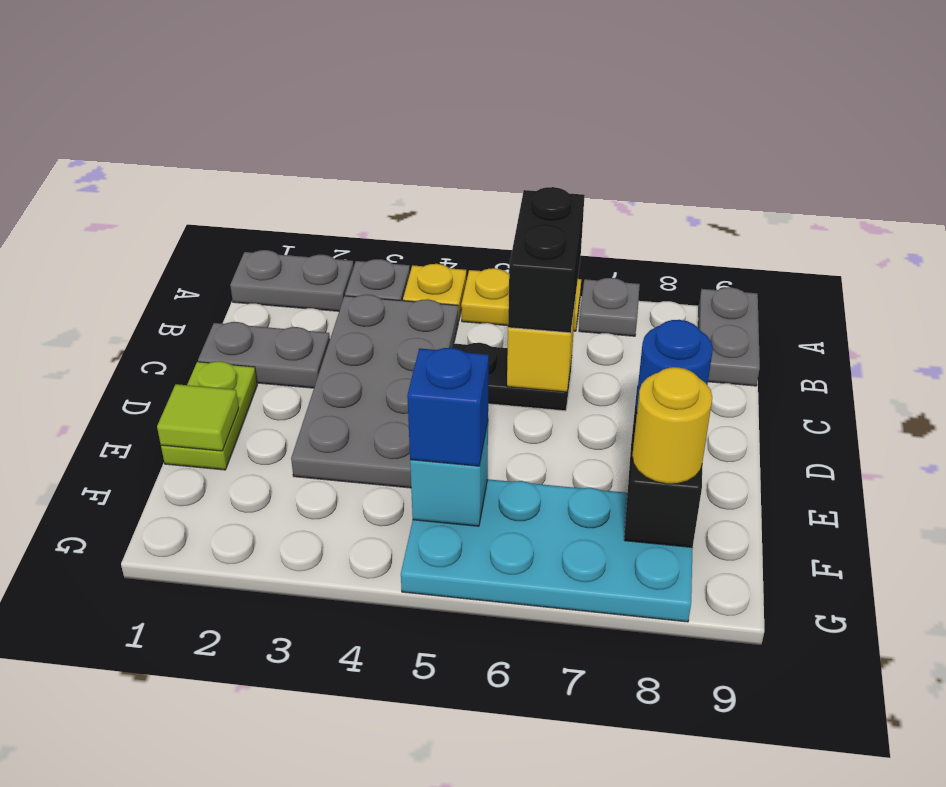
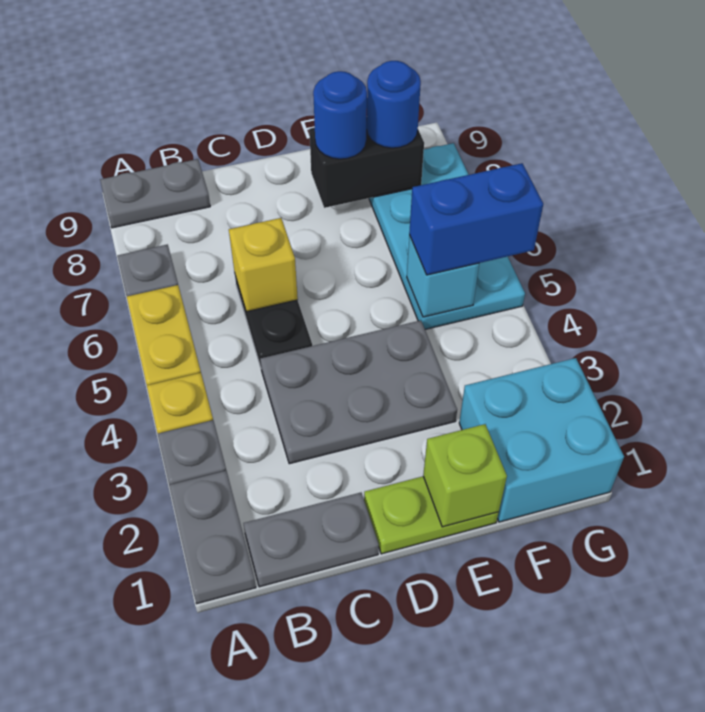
grey plate B3:E4 level 1 -> grey plate C3:E4 level 1
black brick B6:C6 level 3 -> none
grey plate C1:C2 level 1 -> grey plate B1:C1 level 1
lime tile E1 level 2 -> lime brick E1 level 2
none -> cyan brick F1:G2 level 1
blue brick F5 level 3 -> blue brick F5:G5 level 3
yellow round brick F8 level 3 -> blue round brick F8 level 3

